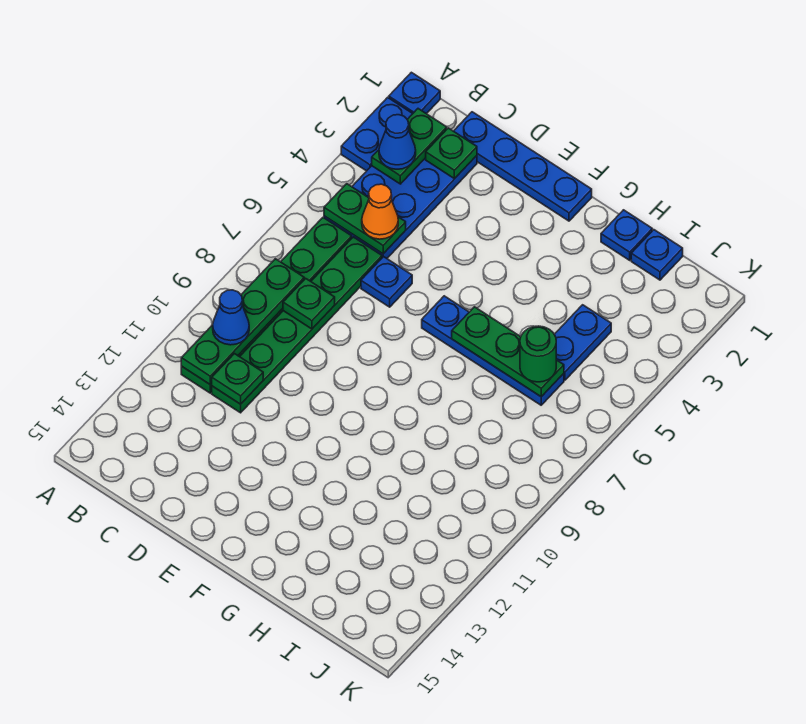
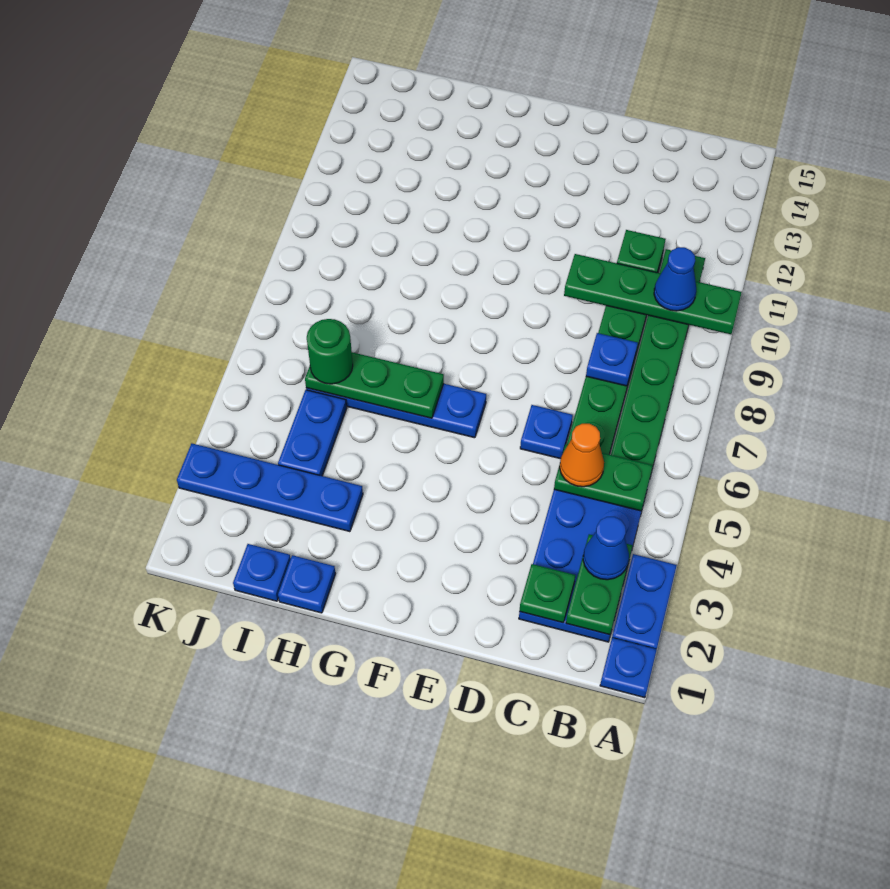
green plate B8:B11 level 2 -> green plate A10:D10 level 2
blue plate C1:F1 level 1 -> blue plate H3:K3 level 1
green plate C8 level 2 -> blue plate C8 level 2

